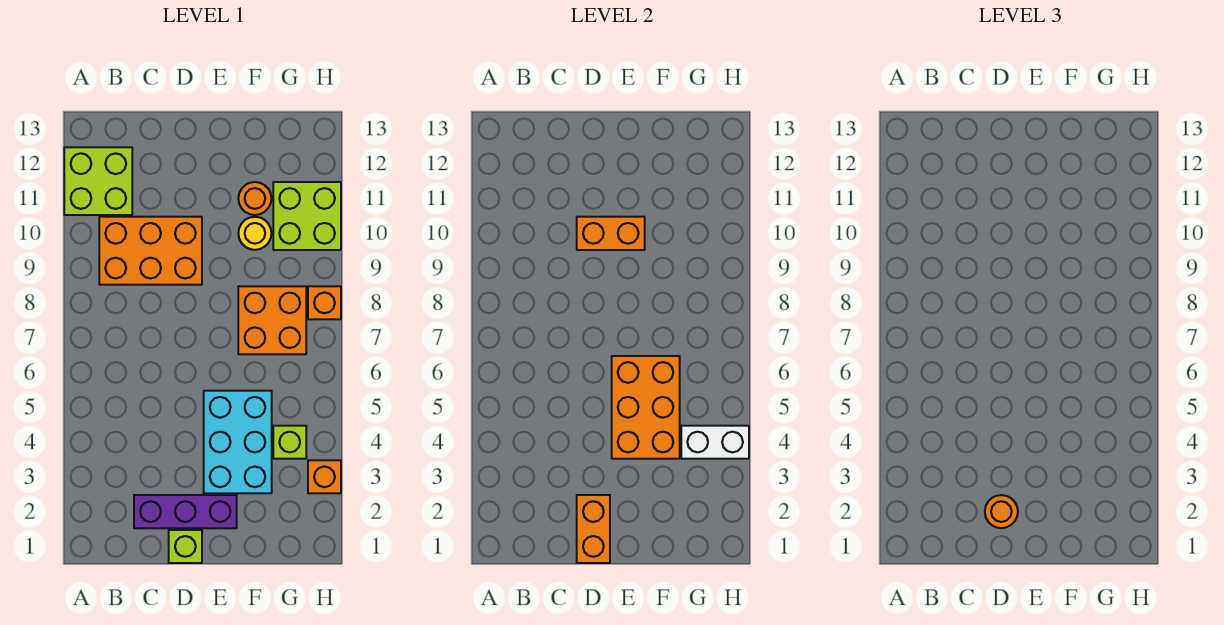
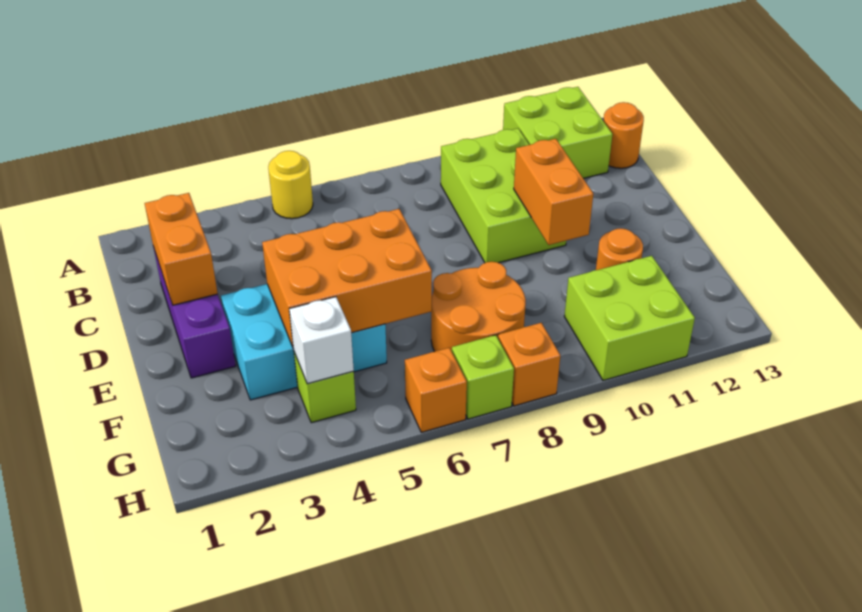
orange brick B9:D10 level 1 -> lime brick B9:D10 level 1
lime brick D1 level 1 -> lime brick H7 level 1
orange brick D1:D2 level 2 -> orange brick C2:D2 level 2
orange round brick D2 level 3 -> orange round brick B13 level 1
orange brick F7:G8 level 1 -> orange round brick F7:G8 level 1
yellow round brick F10 level 1 -> yellow round brick A5 level 1
white brick G4:H4 level 2 -> white brick G4 level 2
orange brick H3 level 1 -> orange brick H6 level 1

